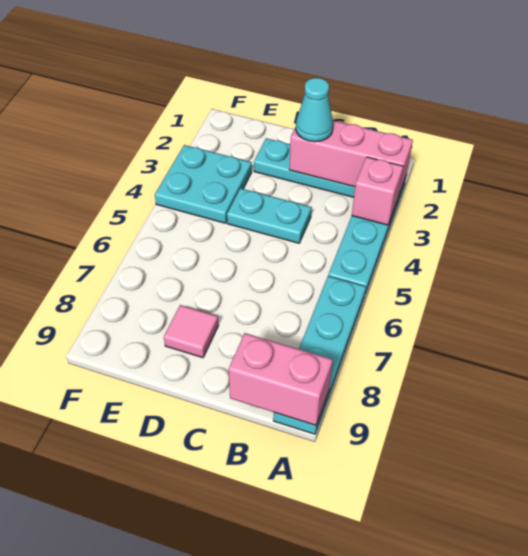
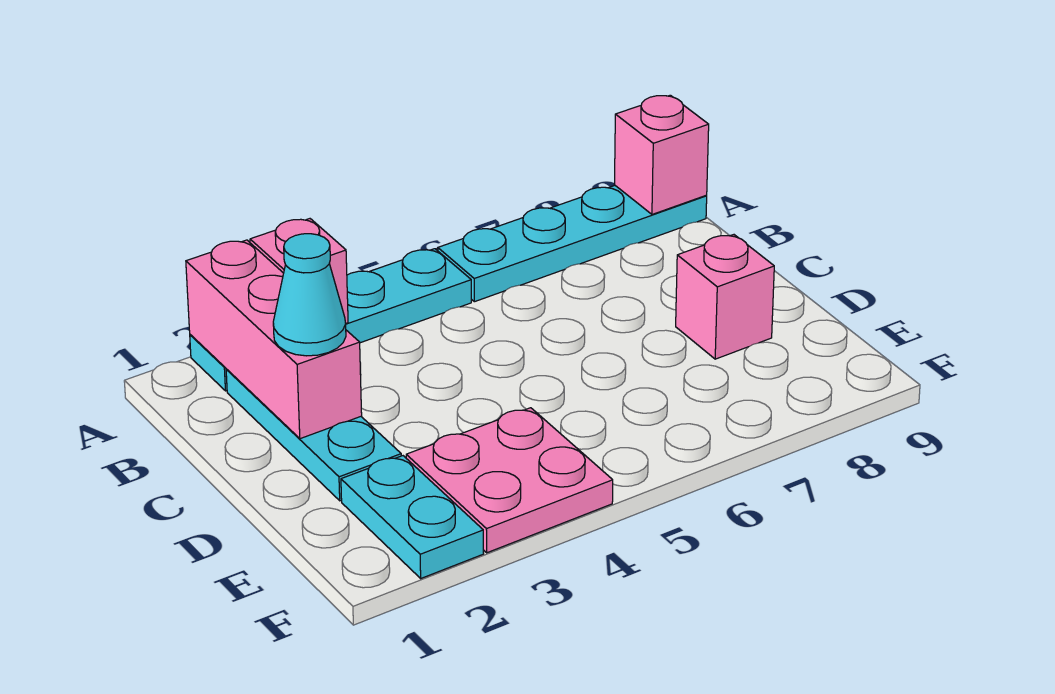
pink brick A9:B9 level 2 -> pink brick A9 level 2
cyan plate C4:D4 level 1 -> cyan plate E2:F2 level 1
pink tile D8 level 1 -> pink brick D8 level 1
cyan plate E3:F4 level 1 -> pink plate E3:F4 level 1

